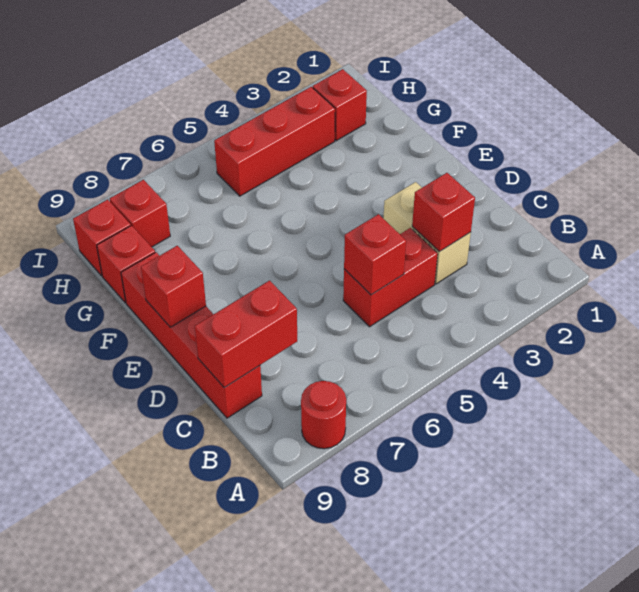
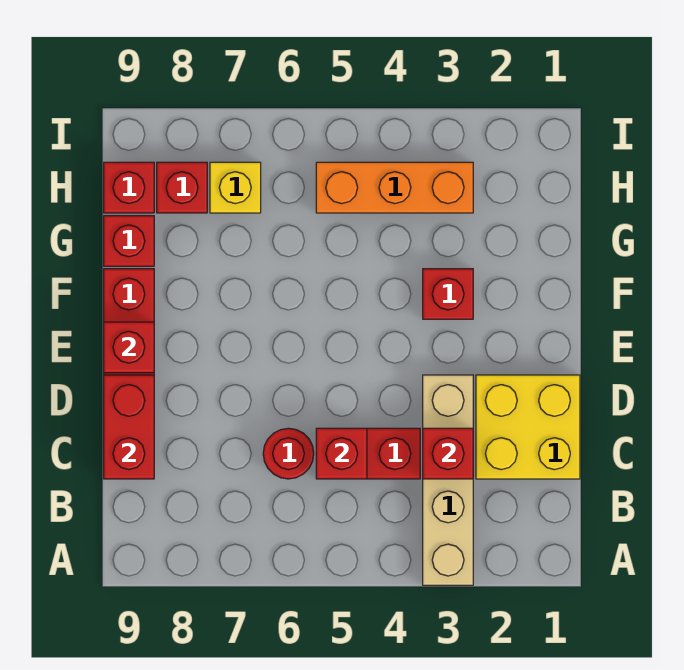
red round brick A8 level 1 -> red round brick C6 level 1
none -> yellow brick C1:D2 level 1
tan brick C3:D3 level 1 -> tan brick A3:D3 level 1
red brick C8:C9 level 2 -> red brick C9:D9 level 2
red brick H2 level 1 -> red brick F3 level 1
red brick H3:H5 level 1 -> orange brick H3:H5 level 1
none -> yellow brick H7 level 1

